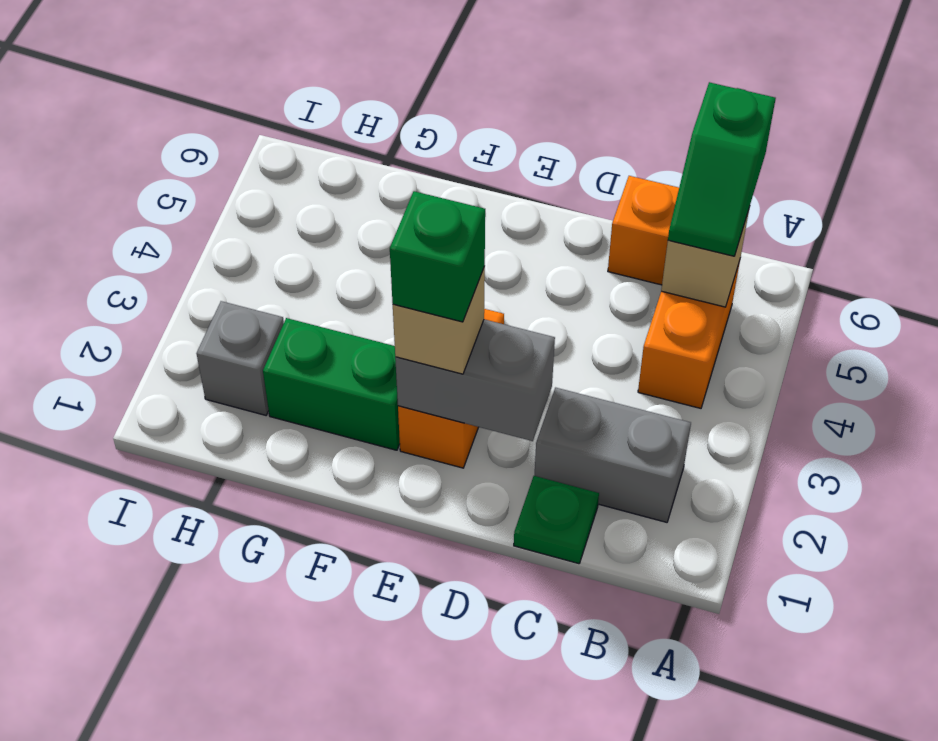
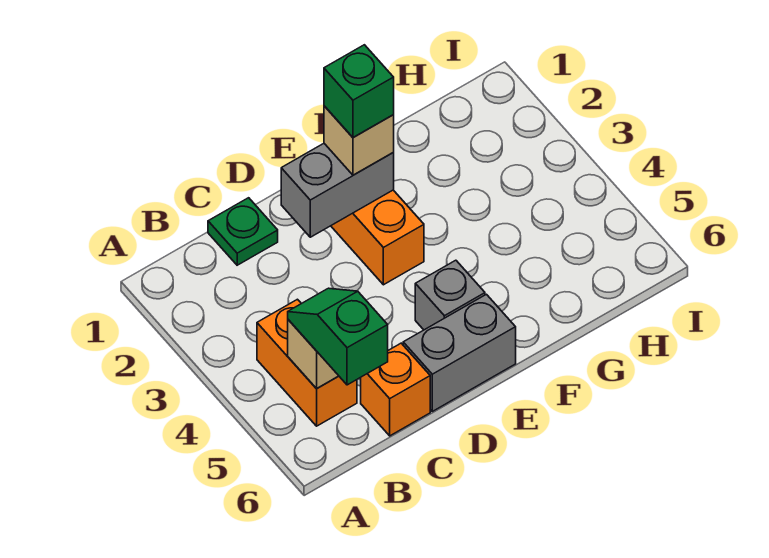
grey brick B2:C2 level 1 -> grey brick D6:E6 level 1
green brick F2:G2 level 1 -> none
grey brick H2 level 1 -> grey brick E5 level 1

